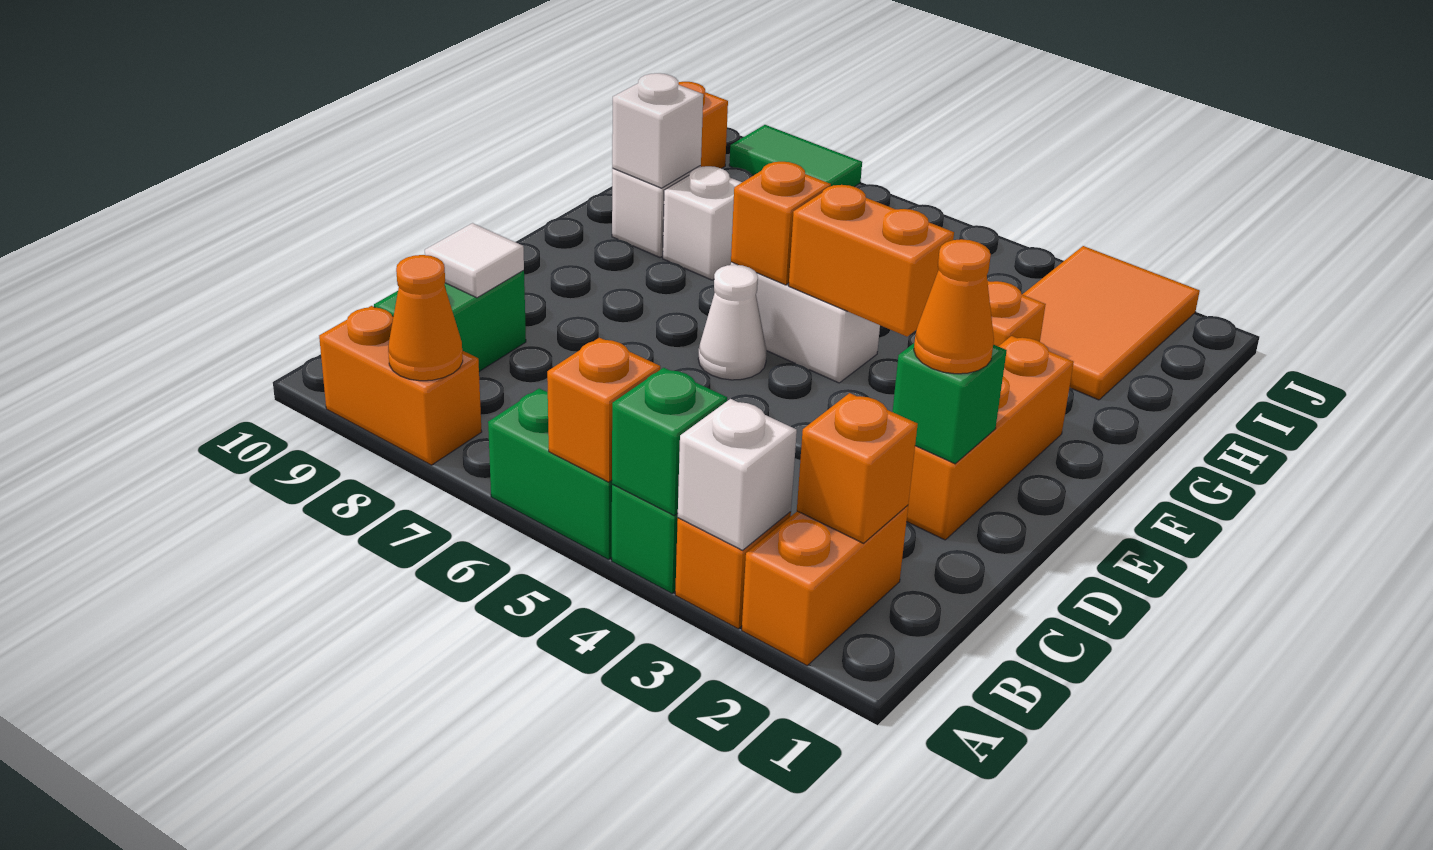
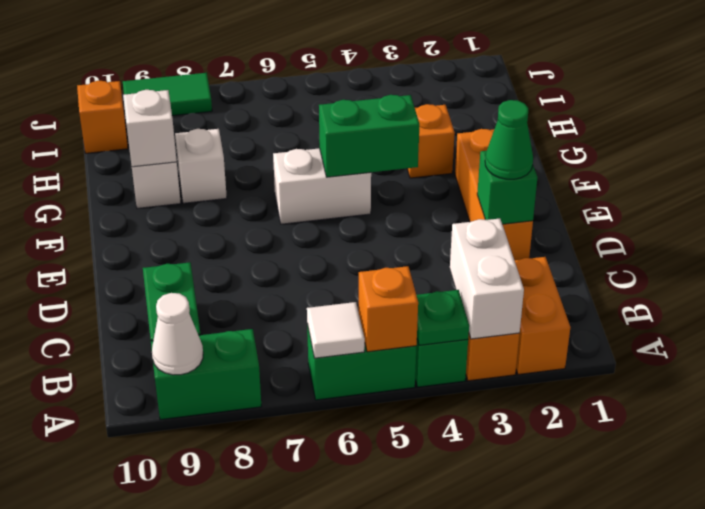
white brick A3 level 2 -> white brick A3:B3 level 2
green brick A4 level 2 -> green plate A4 level 2
orange brick A8:A9 level 1 -> green brick A8:A9 level 1
orange cone A8 level 2 -> none
orange brick B2 level 2 -> none
white tile C9 level 2 -> white tile A6 level 2
orange cone D2 level 3 -> green cone D2 level 3
white cone E6 level 1 -> white cone A9 level 2
orange brick F4:F5 level 2 -> green brick F4:F5 level 2
orange brick F6 level 2 -> none
orange tile H2:J3 level 1 -> none

